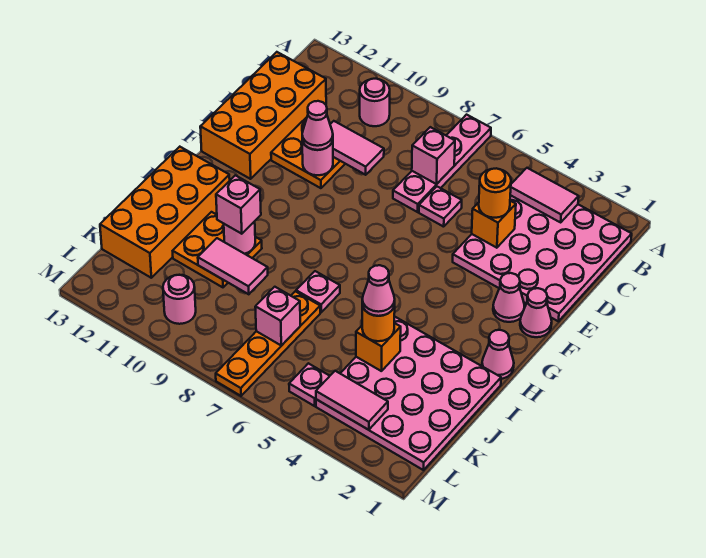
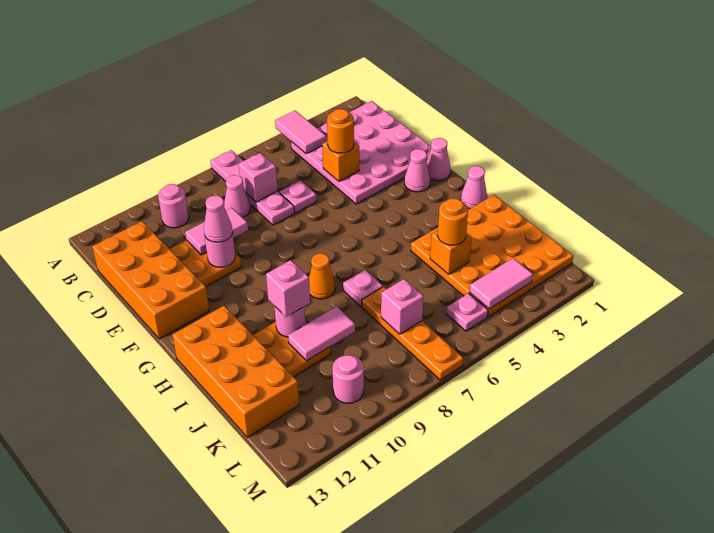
pink tile B3:B4 level 2 -> pink tile A4:B4 level 2
none -> orange cone H8 level 1
pink plate I1:L4 level 1 -> orange plate I1:L4 level 1
pink cone J4 level 4 -> pink cone C8 level 1

